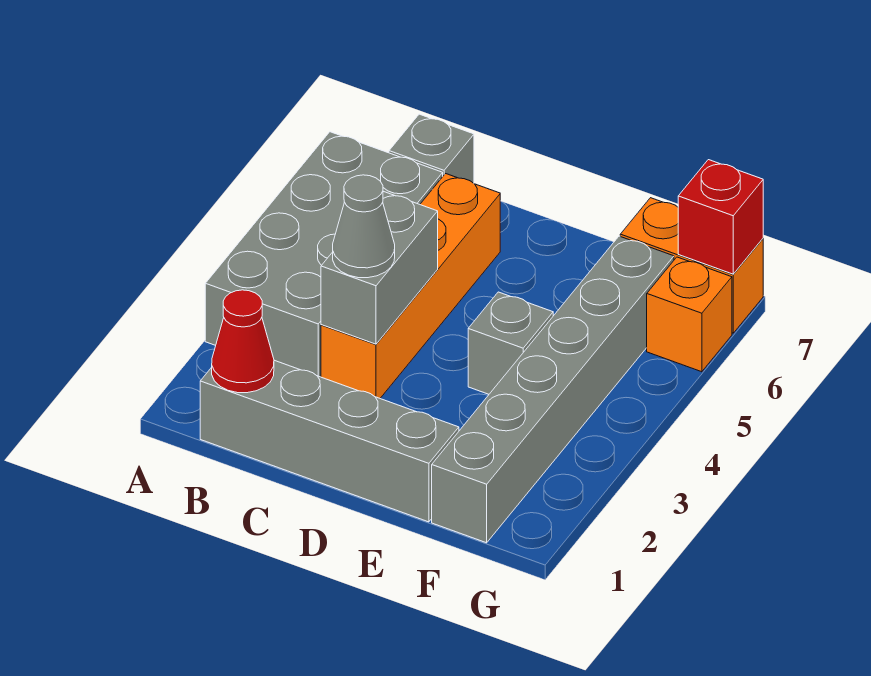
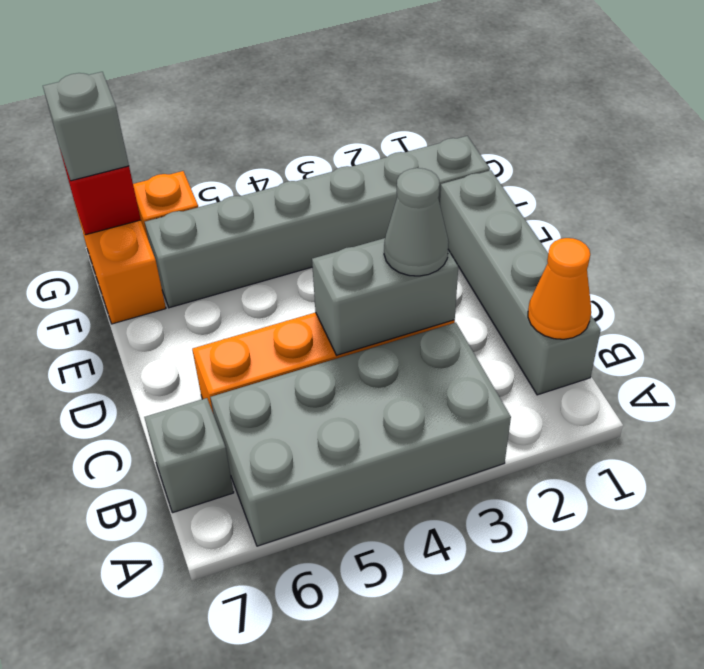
red cone B1 level 2 -> orange cone B1 level 2
grey brick E4 level 1 -> grey brick G7 level 3

